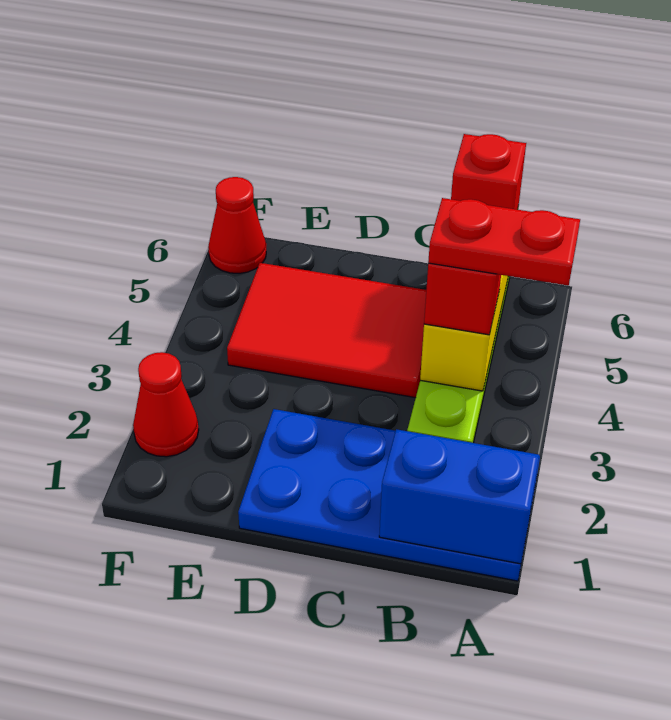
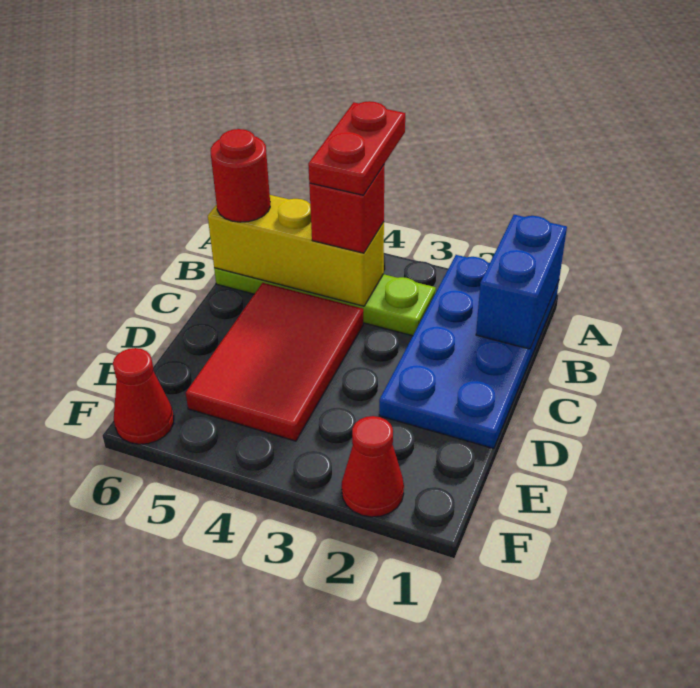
red brick B6 level 3 -> red round brick B6 level 3

